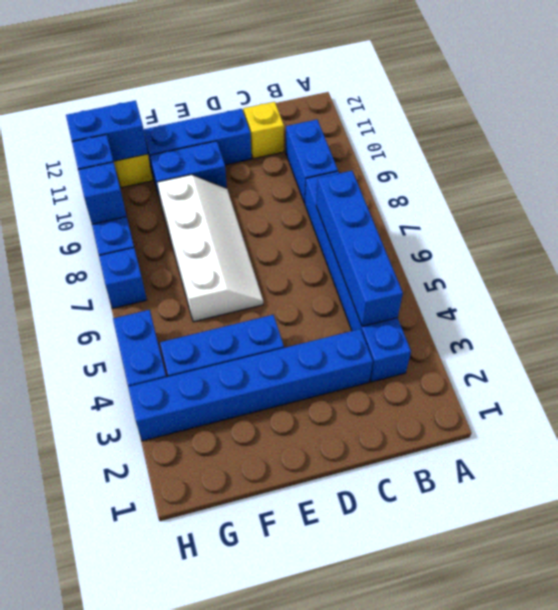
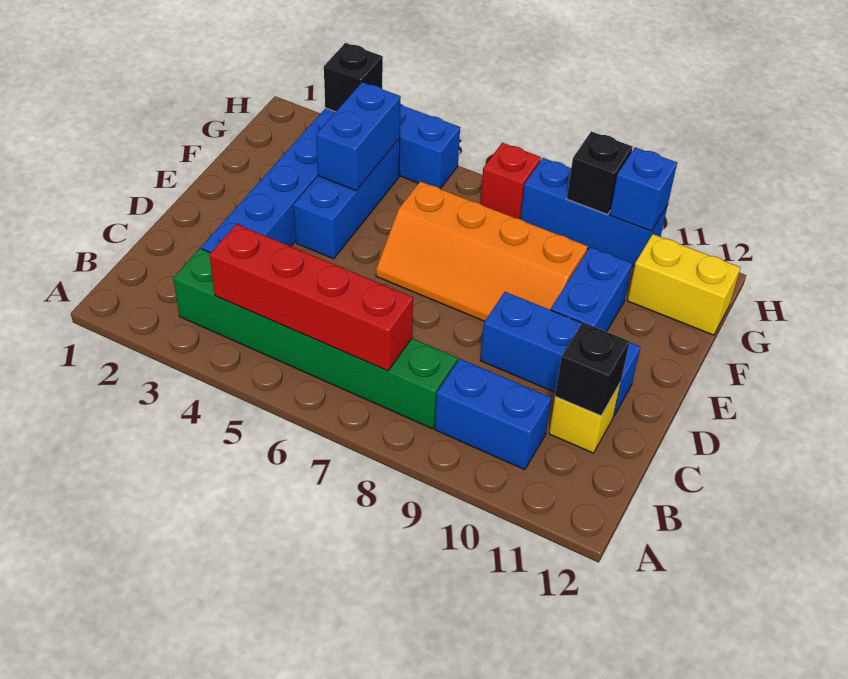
blue brick B3:B8 level 1 -> green brick B3:B8 level 1
blue brick B4:B7 level 2 -> red brick B4:B7 level 2
none -> black brick C11 level 2
blue brick D11:F11 level 1 -> blue brick D9:D11 level 1
white slope E6:F9 level 1 top F -> orange slope E6:F9 level 1 top F
blue brick G11:H11 level 2 -> blue brick F4:G4 level 2
none -> black brick H3 level 2
blue brick H7 level 1 -> red brick H7 level 1
blue brick H9 level 2 -> black brick H9 level 2

